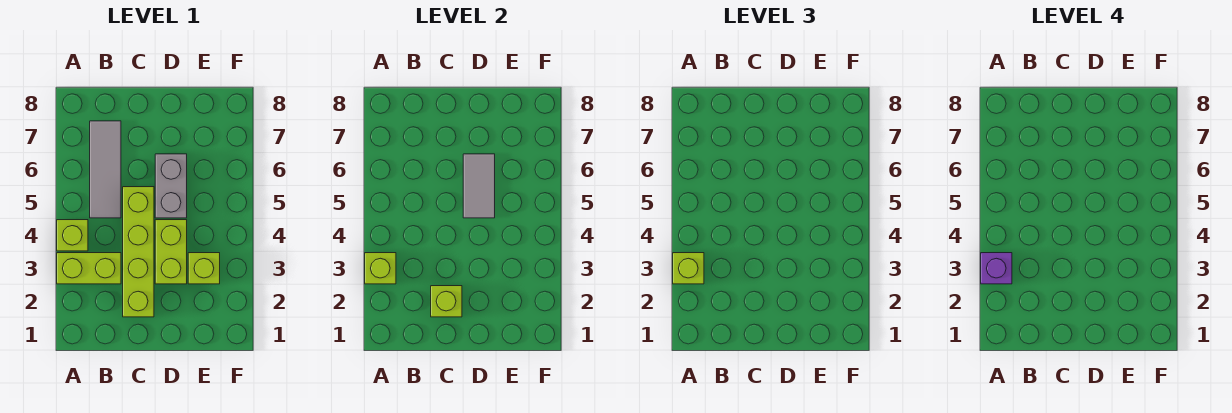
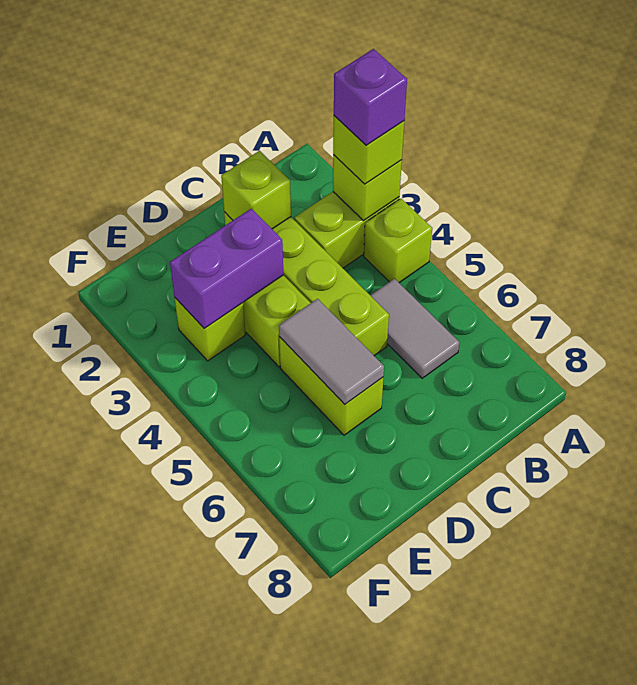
grey tile B5:B7 level 1 -> grey tile B5:B6 level 1
none -> purple brick D3:E3 level 2
grey brick D5:D6 level 1 -> lime brick D5:D6 level 1

